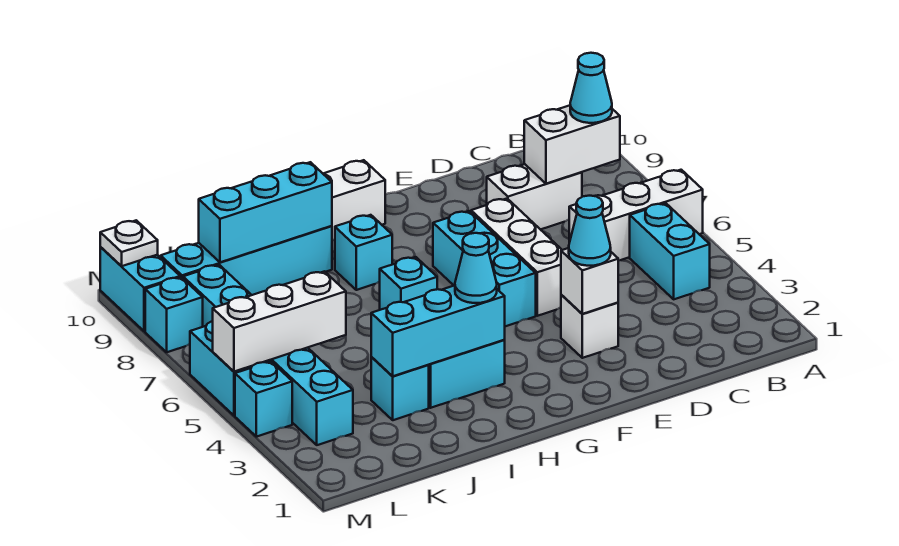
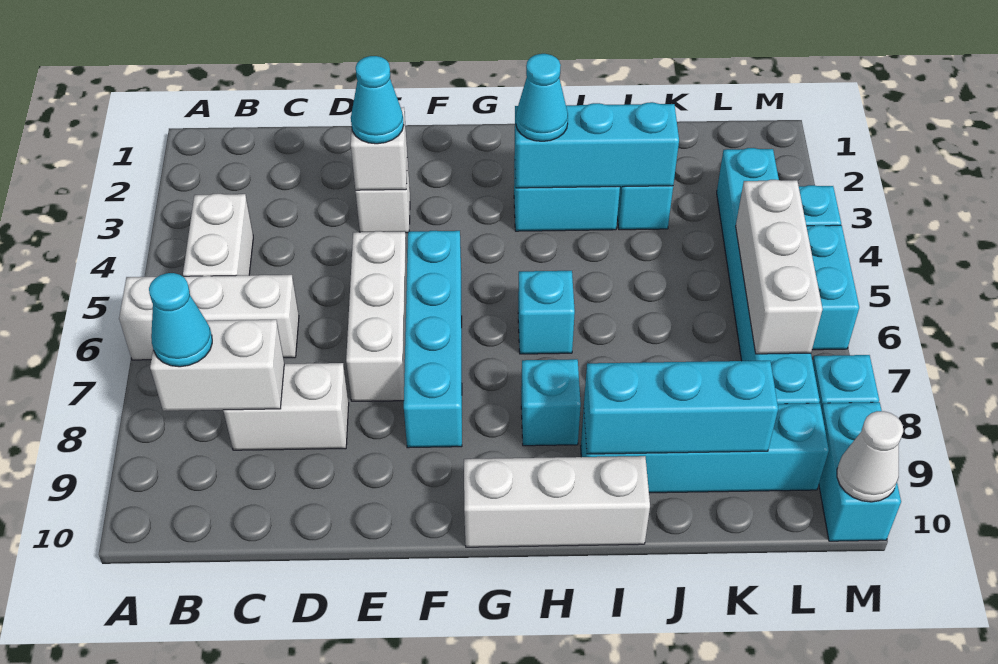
cyan brick B4:B5 level 1 -> white brick B4:B5 level 1
cyan brick F5:F7 level 1 -> cyan brick F5:F8 level 1
white brick K5:M5 level 2 -> white brick L5:L7 level 2
white plate M10 level 2 -> white cone M10 level 2

